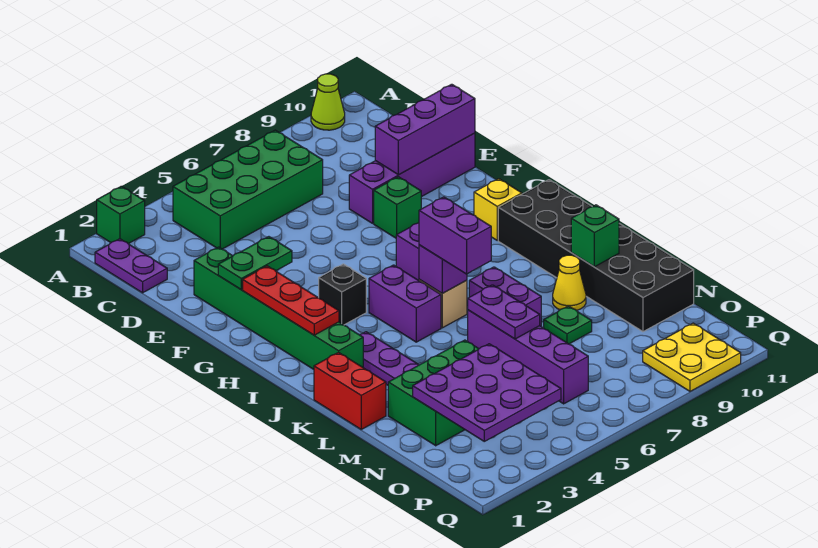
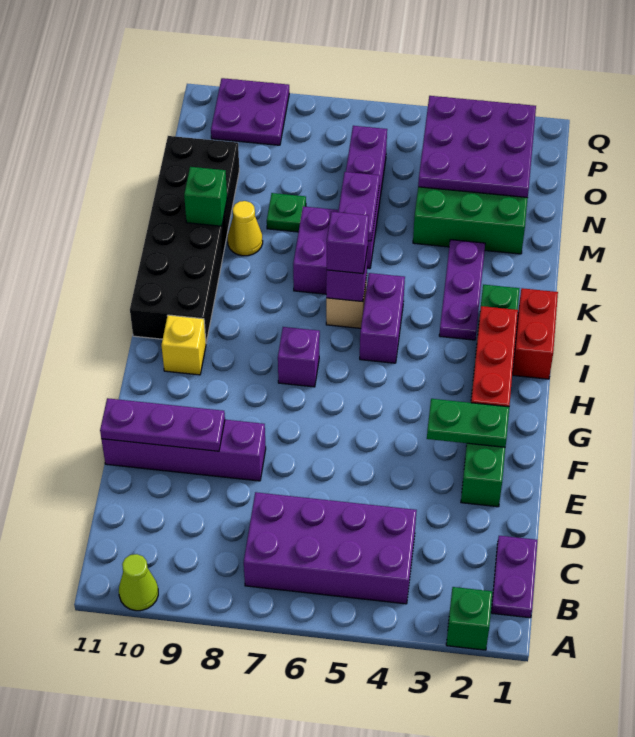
green brick B4:C7 level 1 -> purple brick B4:C7 level 1
purple brick E9:E11 level 2 -> purple plate E9:E11 level 2
green brick F8 level 1 -> none
black brick H4 level 1 -> none
purple brick J6:K6 level 3 -> purple brick J6 level 3
red brick K1:L1 level 1 -> red brick I1:J1 level 1
yellow plate P9:Q10 level 1 -> purple plate P9:Q10 level 1

